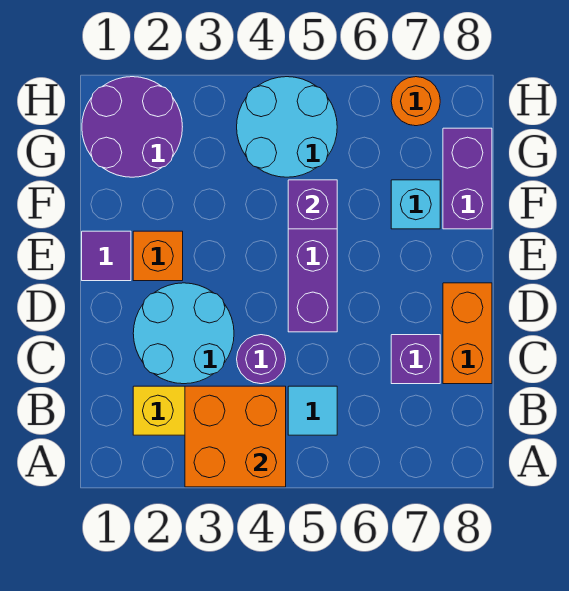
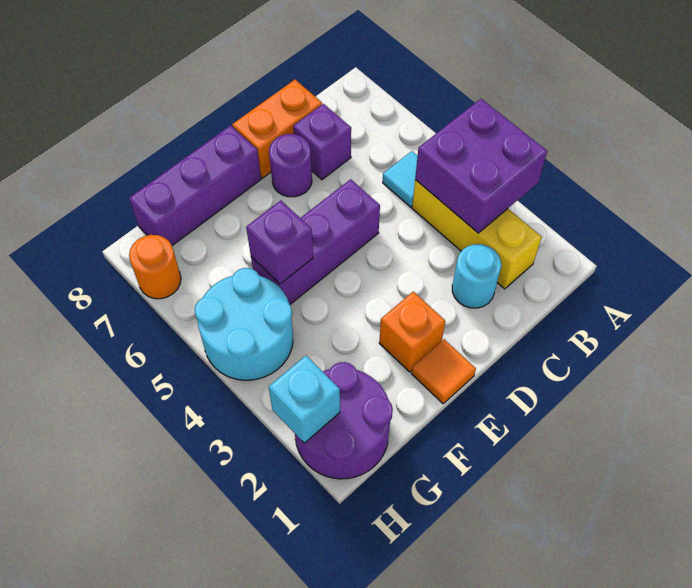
orange brick A3:B4 level 2 -> purple brick A3:B4 level 2
cyan round brick C2:D3 level 1 -> cyan round brick C2 level 1
purple round brick C4 level 1 -> purple round brick D7 level 1
purple tile E1 level 1 -> orange tile E1 level 1
cyan brick F7 level 1 -> cyan brick H2 level 2
purple brick F8:G8 level 1 -> purple brick E8:G8 level 1

